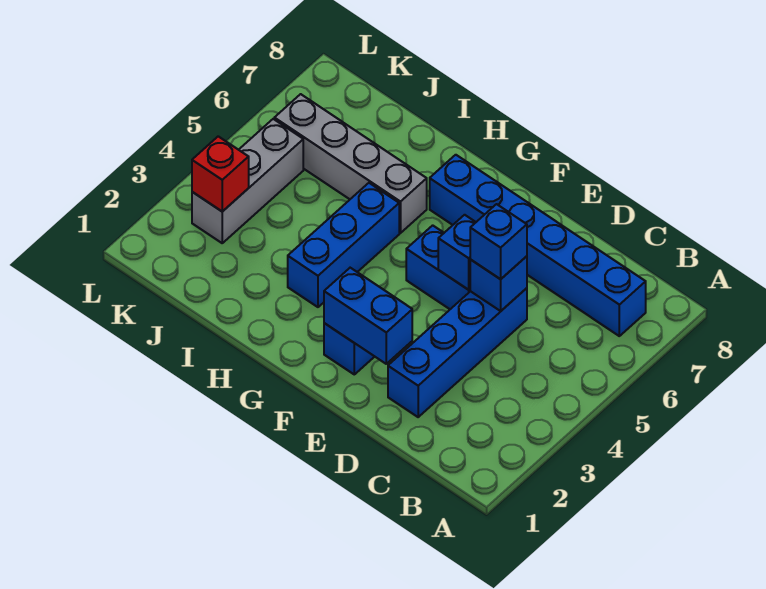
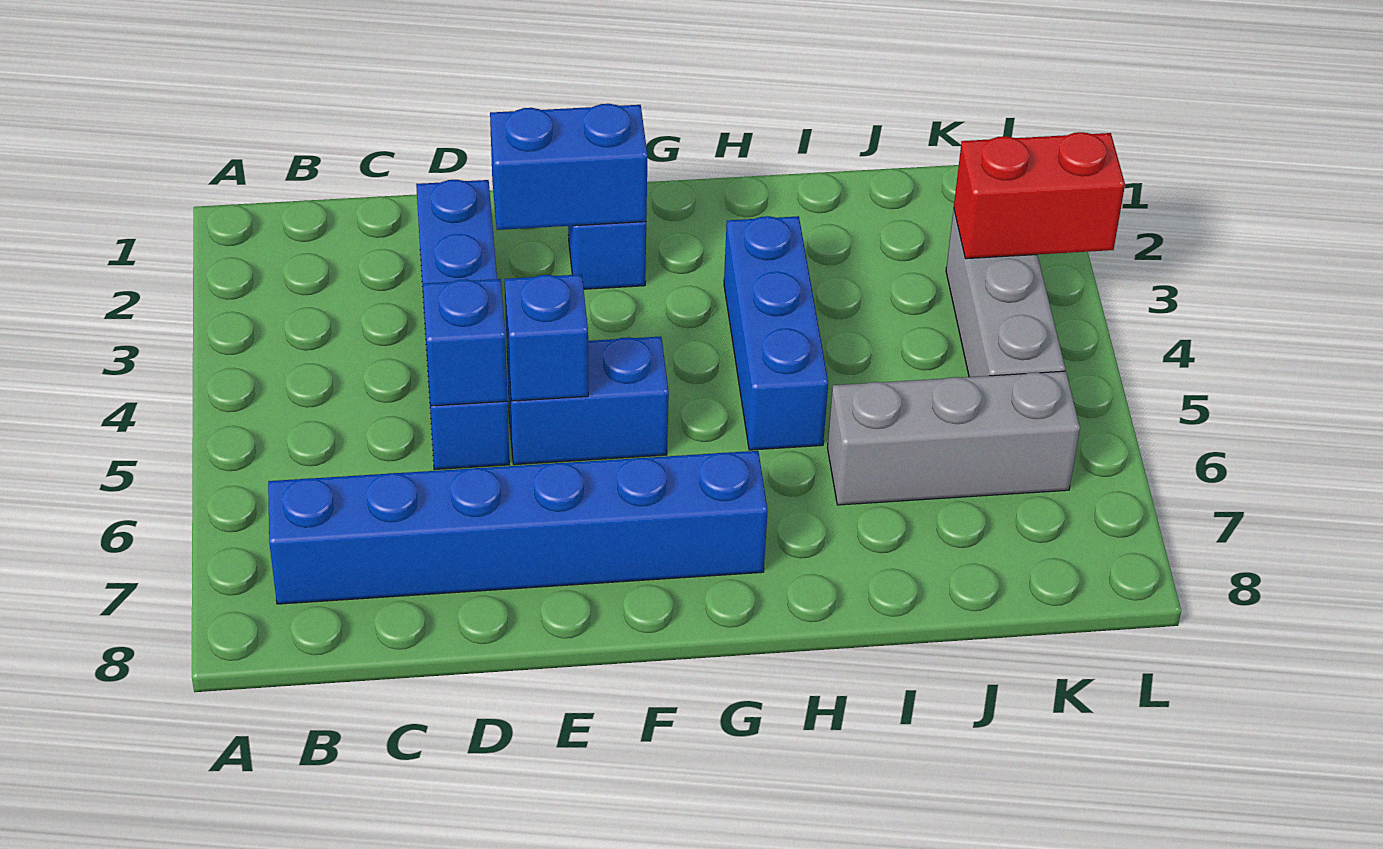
blue brick D5 level 3 -> none
grey brick H6:K6 level 1 -> grey brick I6:K6 level 1
red brick K3 level 2 -> red brick K3:L3 level 2

